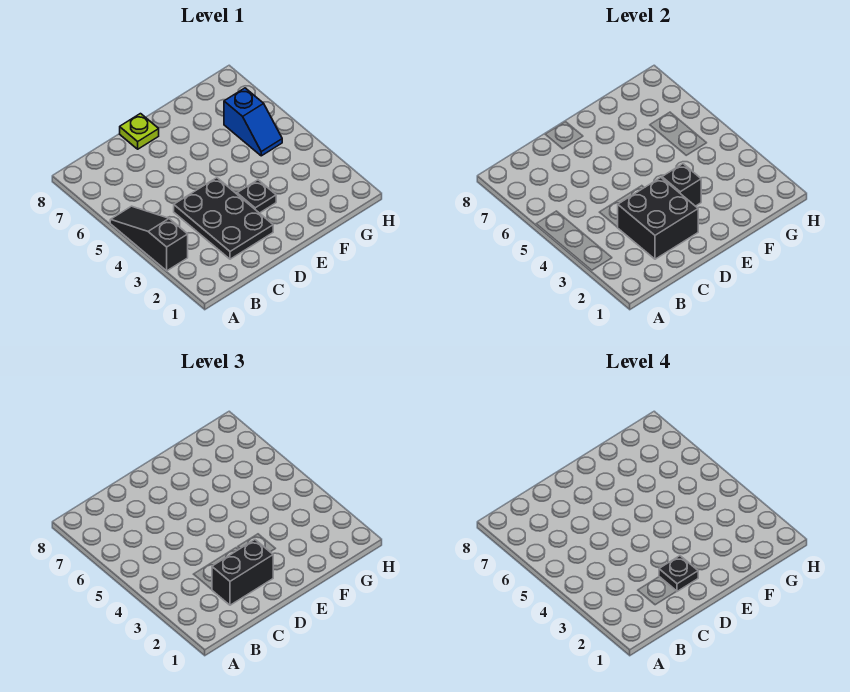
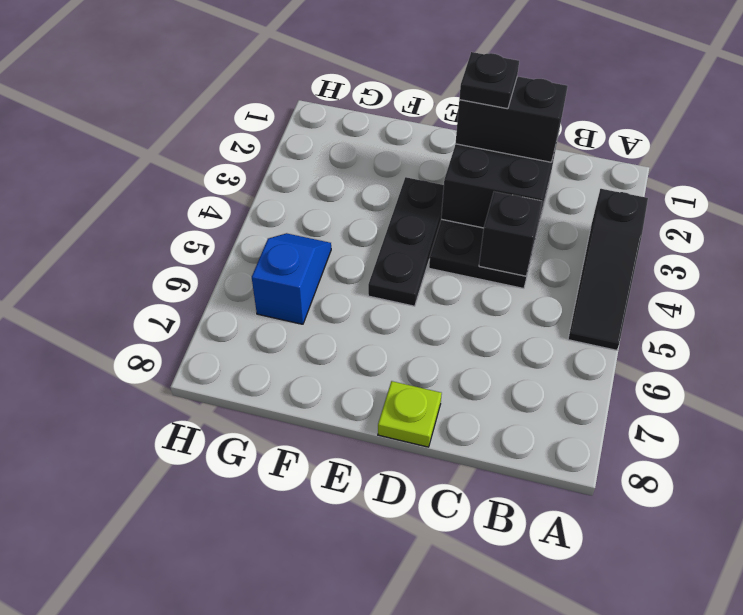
black plate E3 level 1 -> black plate E3:E5 level 1
black brick E3 level 2 -> black brick C4 level 2

